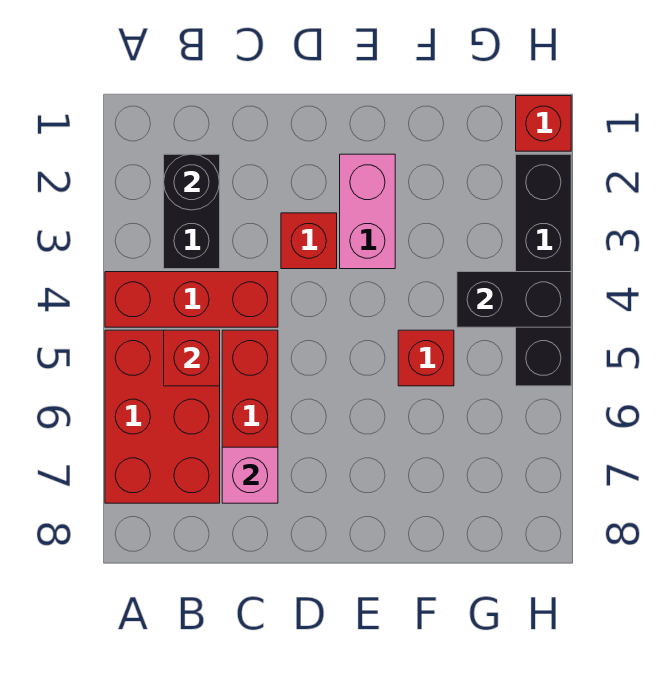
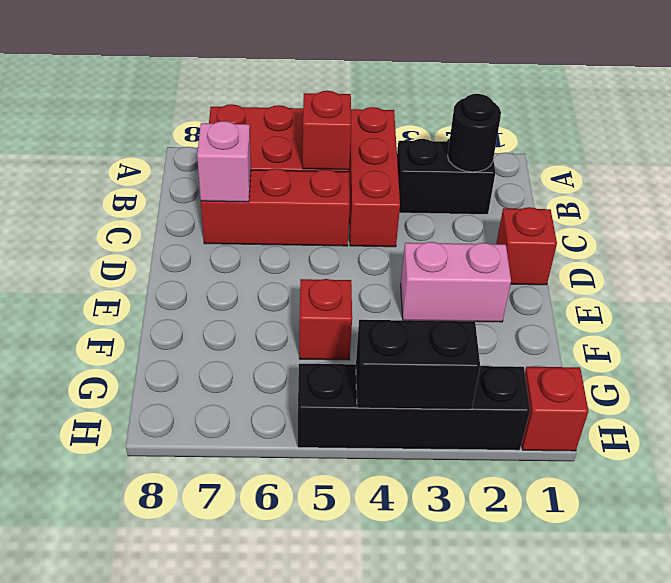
red brick D3 level 1 -> red brick D1 level 1
black brick G4:H4 level 2 -> black brick H3:H4 level 2

